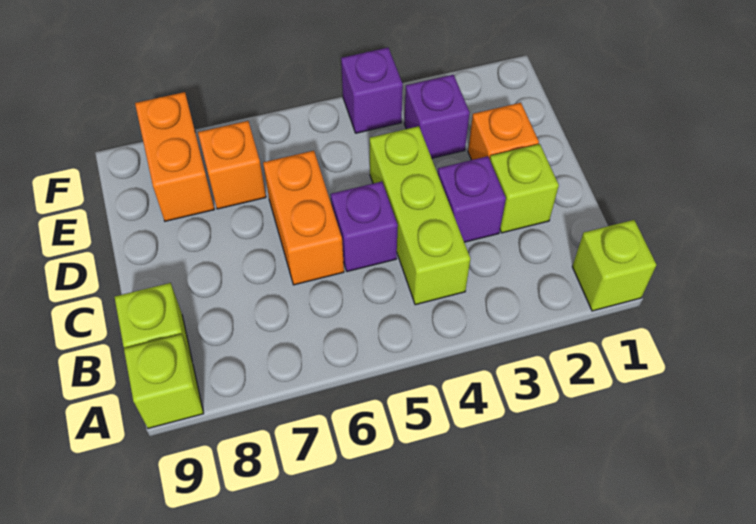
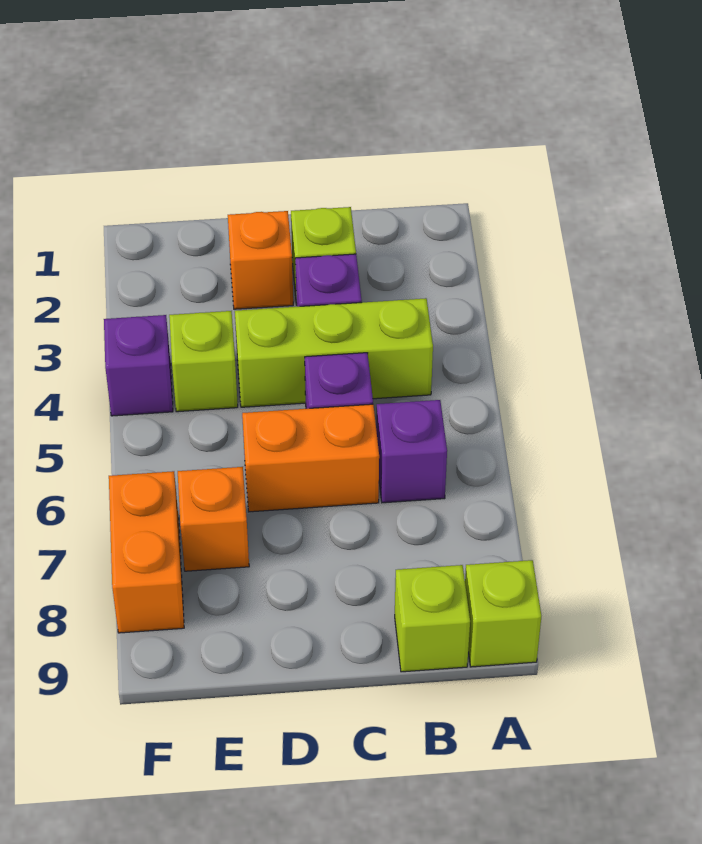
lime brick A1 level 1 -> lime brick E4 level 1
purple brick E3 level 1 -> purple brick B6 level 1
orange brick E8:F8 level 1 -> orange brick F7:F8 level 1

